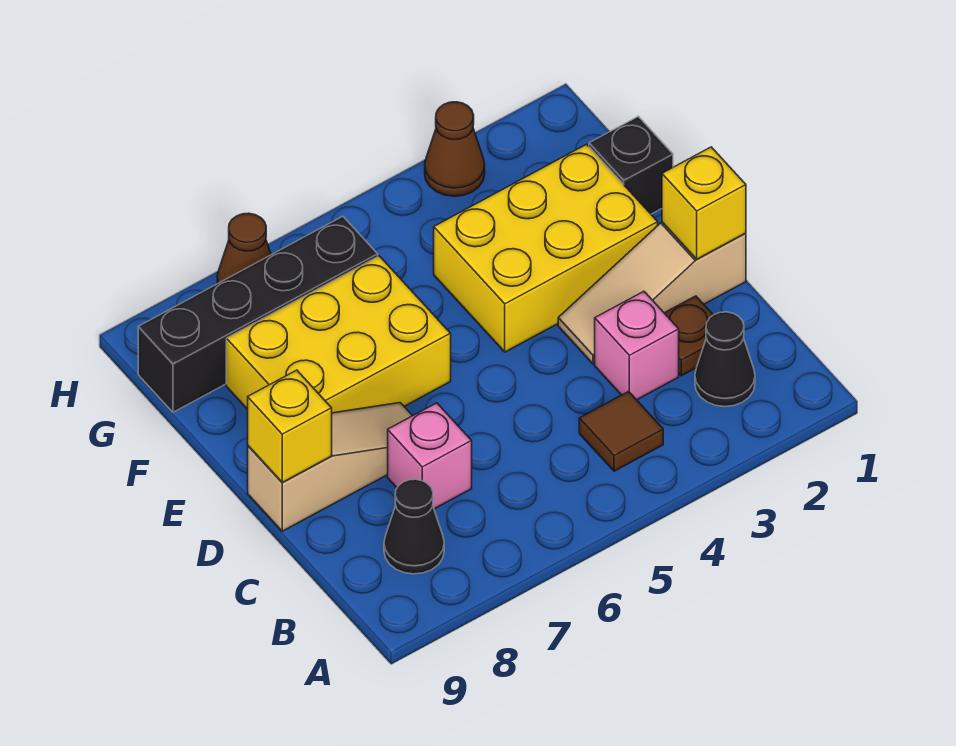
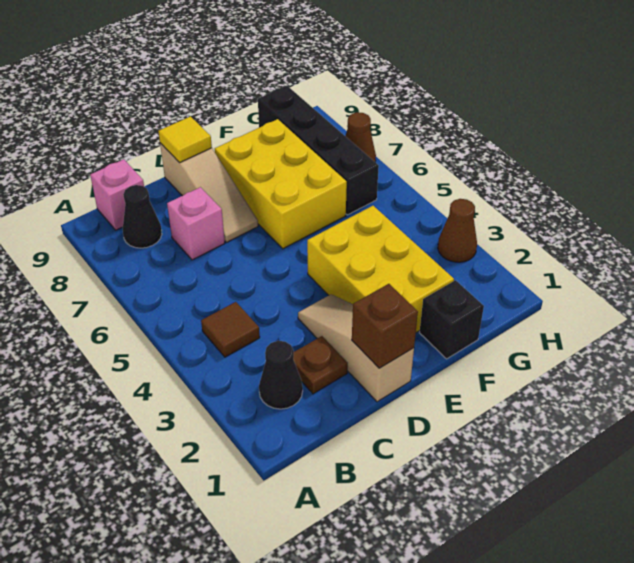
pink brick C3 level 1 -> pink brick B9 level 1
yellow brick D1 level 2 -> brown brick D1 level 2
yellow brick D9 level 2 -> yellow tile D9 level 2

